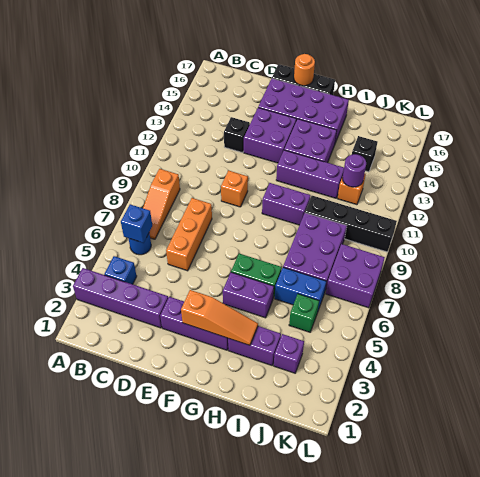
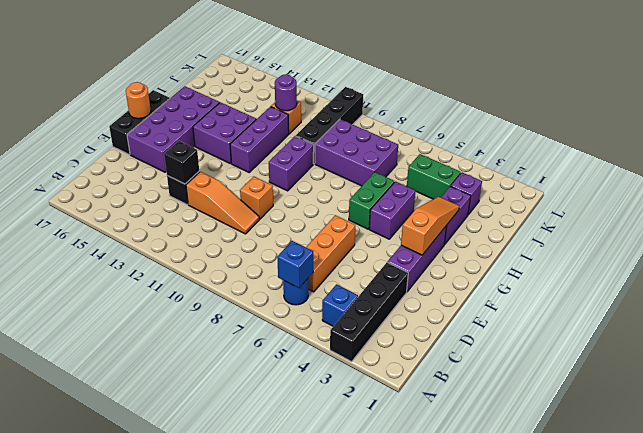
purple brick A3:D3 level 1 -> black brick A3:D3 level 1
orange slope B7:B9 level 1 top 9 -> orange slope D10:D12 level 1 top 12
orange brick D6:D8 level 1 -> orange brick C6:E6 level 1
purple brick E13:F14 level 1 -> none
blue brick I6:J6 level 1 -> none
green brick J5 level 1 -> green brick J4:J5 level 1
black brick J14 level 1 -> black brick D13 level 2
purple brick K7:L8 level 1 -> none

